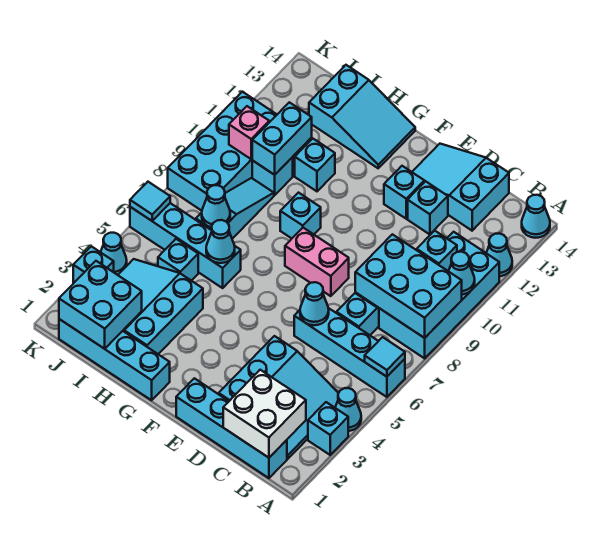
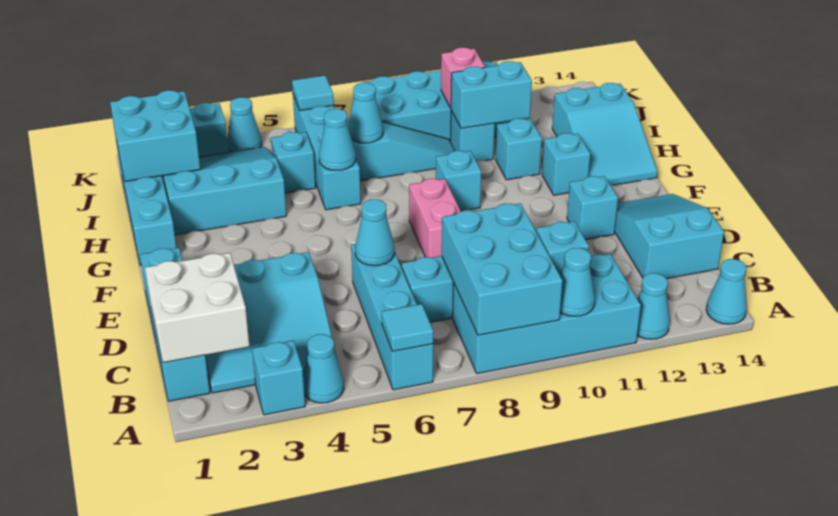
cyan brick D12 level 1 -> cyan brick G12 level 1

